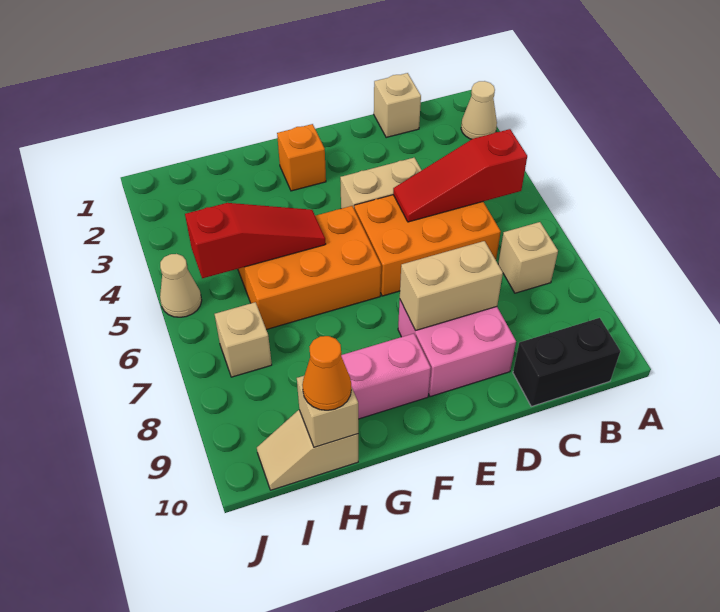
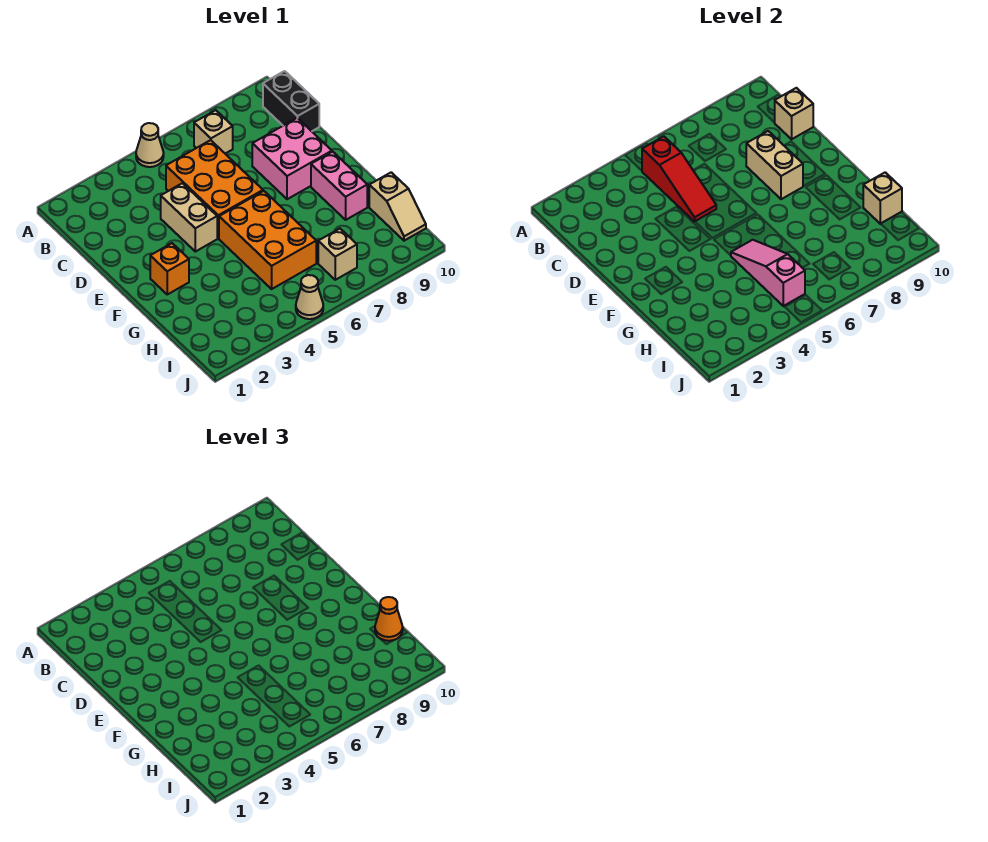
tan cone A2 level 1 -> tan cone A5 level 1
tan brick C1 level 1 -> tan brick C10 level 2
red slope G5:I5 level 2 top I -> pink slope G5:I5 level 2 top I

